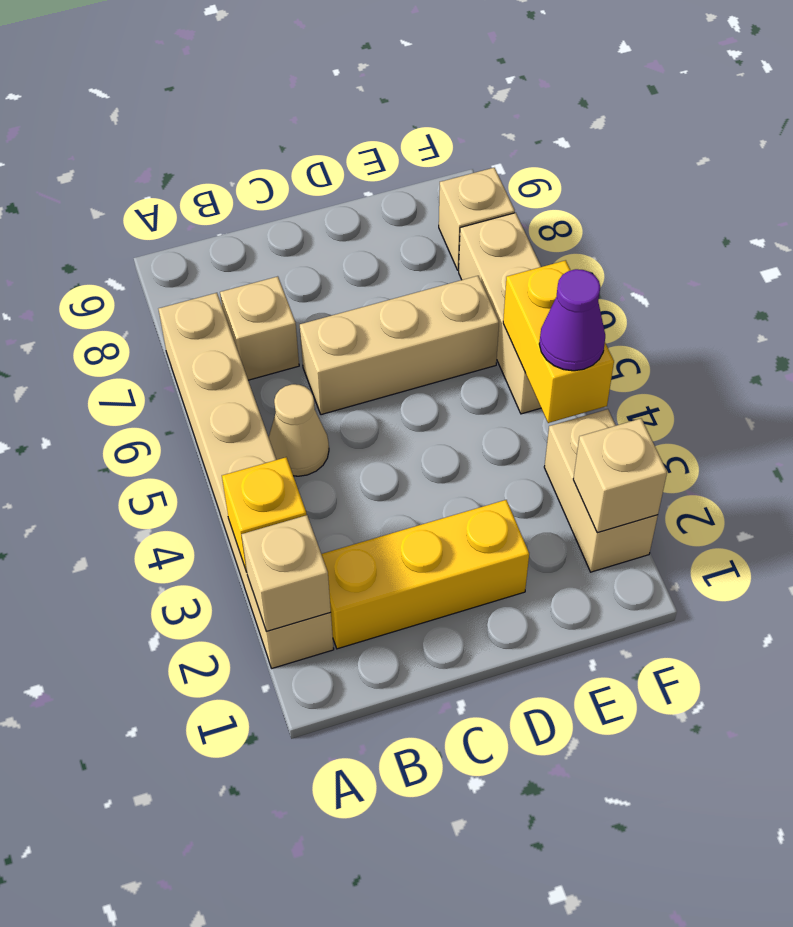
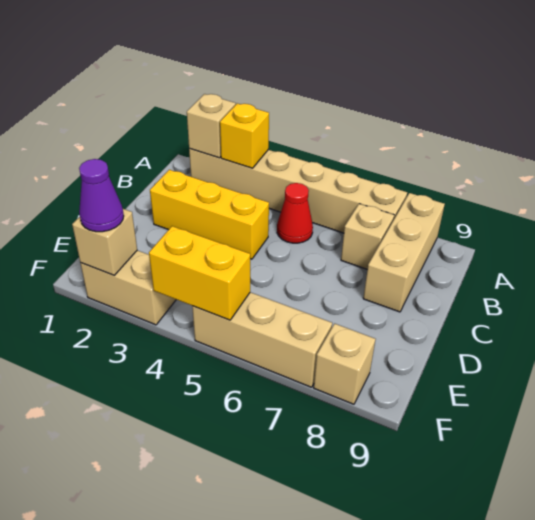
yellow brick B2:D2 level 1 -> yellow brick C2:C4 level 1
tan cone B5 level 1 -> red cone B5 level 1
tan brick C6:E6 level 1 -> tan brick A8:C8 level 1
purple cone F4 level 3 -> purple cone F2 level 3

